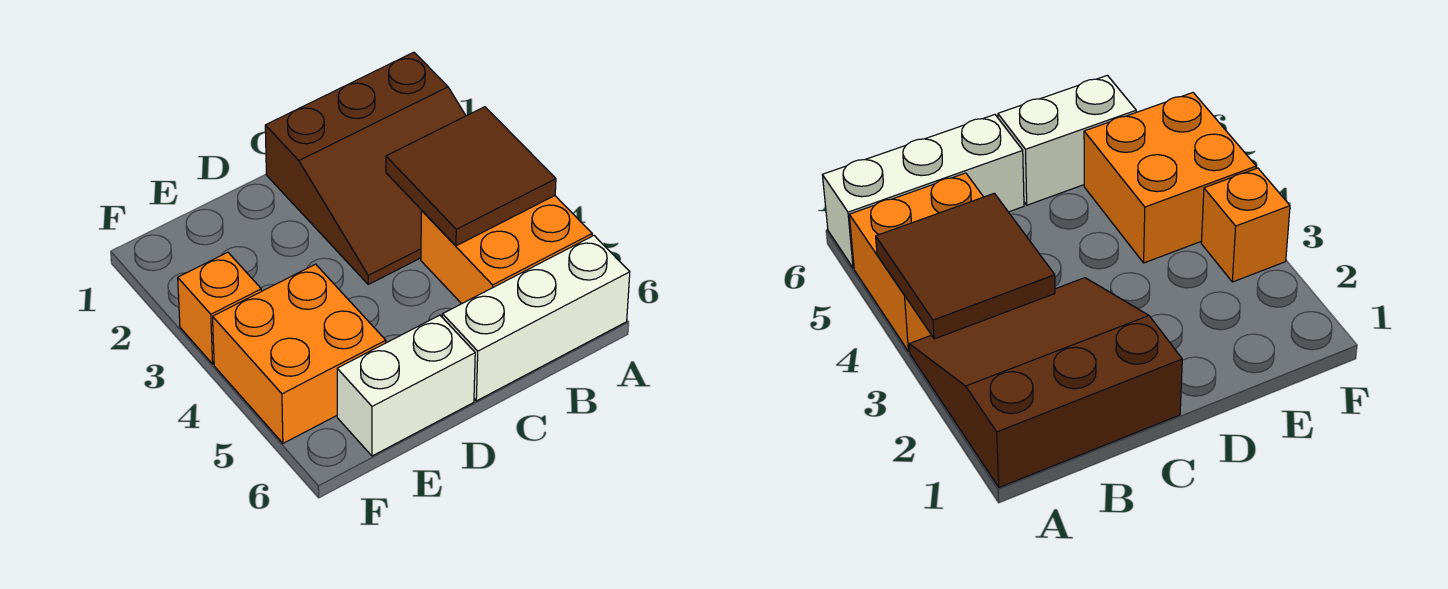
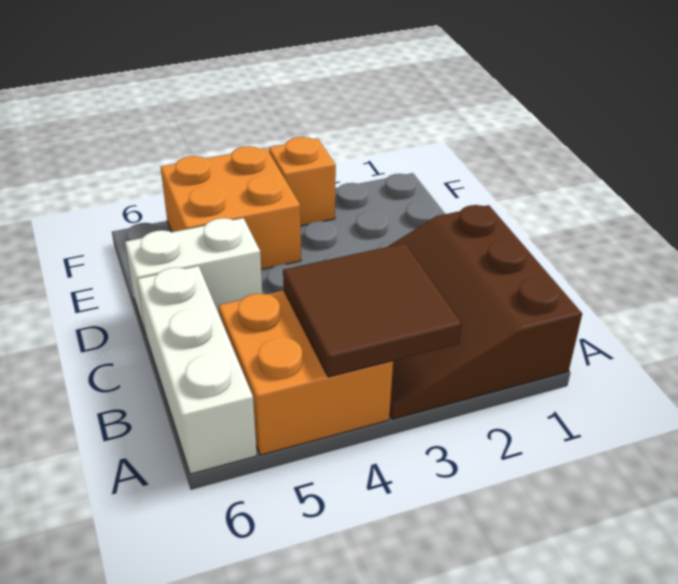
white brick D6:E6 level 1 -> white brick D5:D6 level 1

